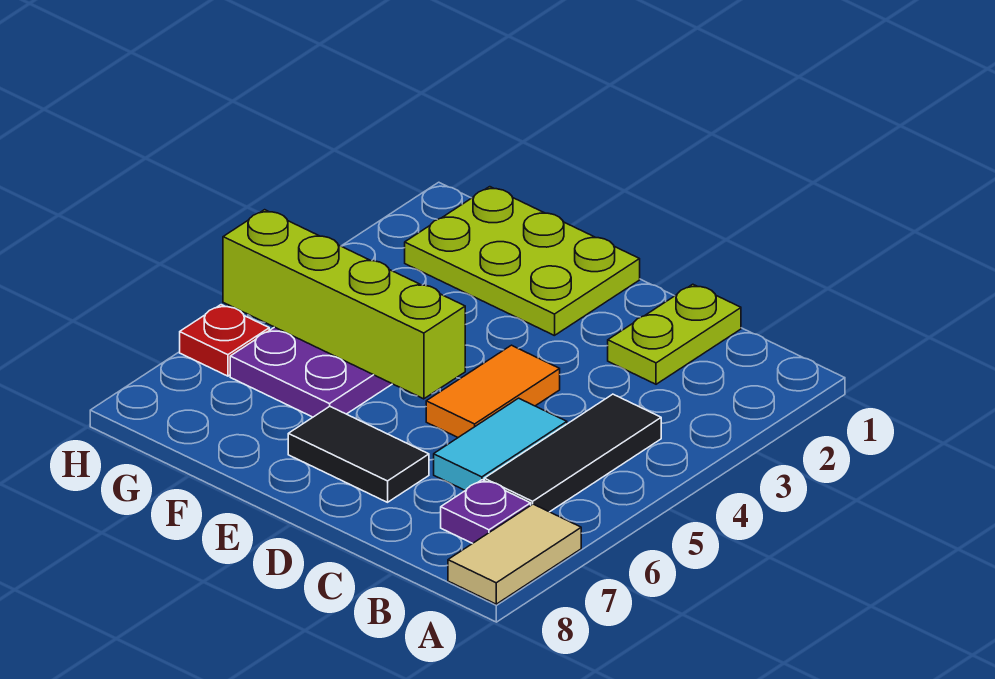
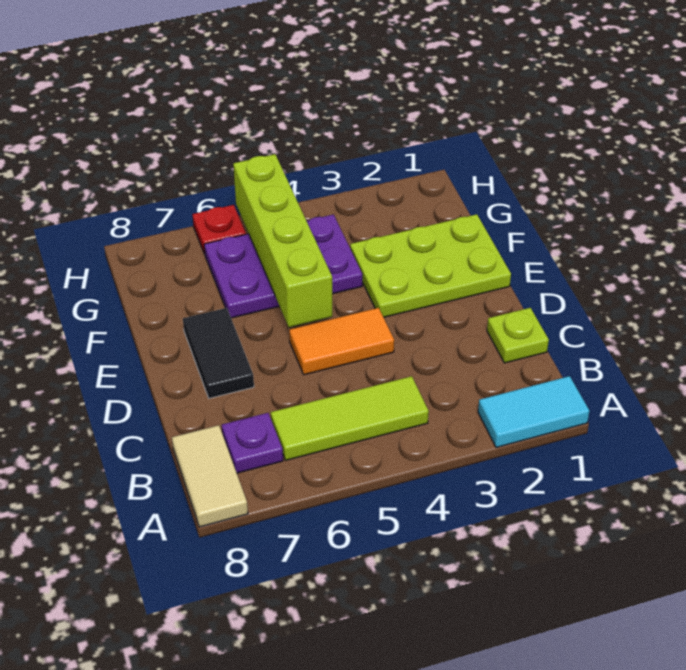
tan tile A7:A8 level 1 -> tan tile A8:B8 level 1
black tile B4:B6 level 1 -> lime tile B4:B6 level 1
lime plate C1:C2 level 1 -> lime plate C1 level 1
cyan tile C5:C6 level 1 -> cyan tile A1:A2 level 1
lime plate E1:G2 level 1 -> lime plate E1:F3 level 1

